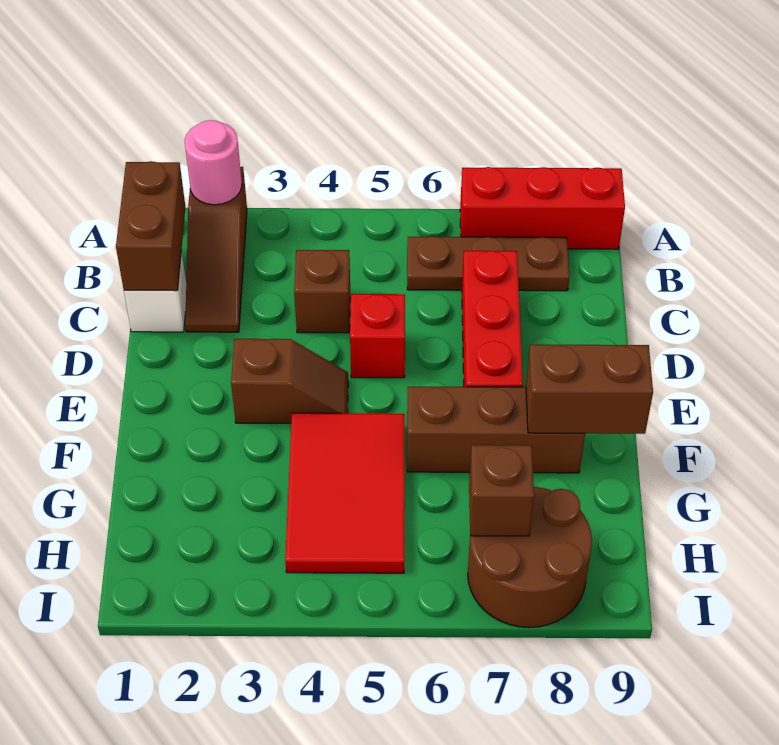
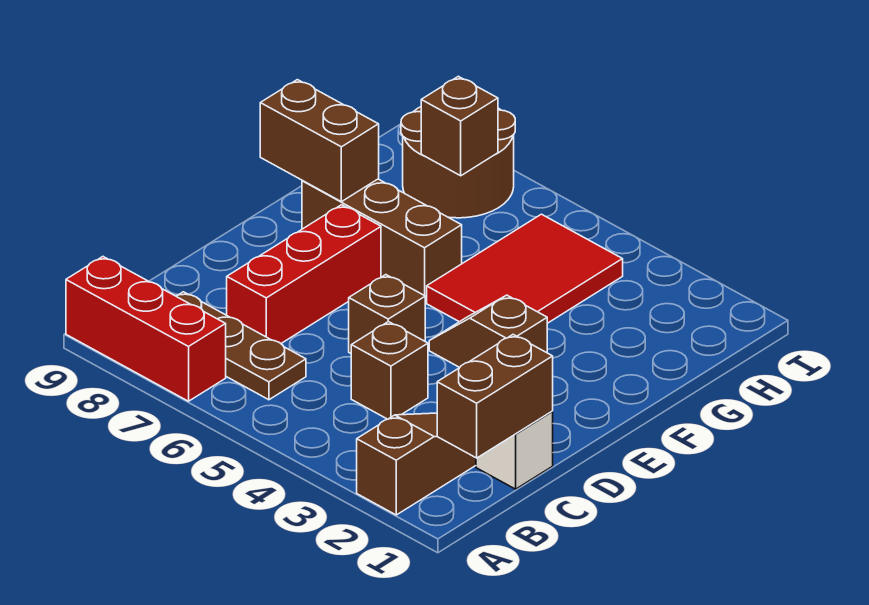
pink round brick A2 level 2 -> none
red brick D5 level 1 -> brown brick D5 level 1

